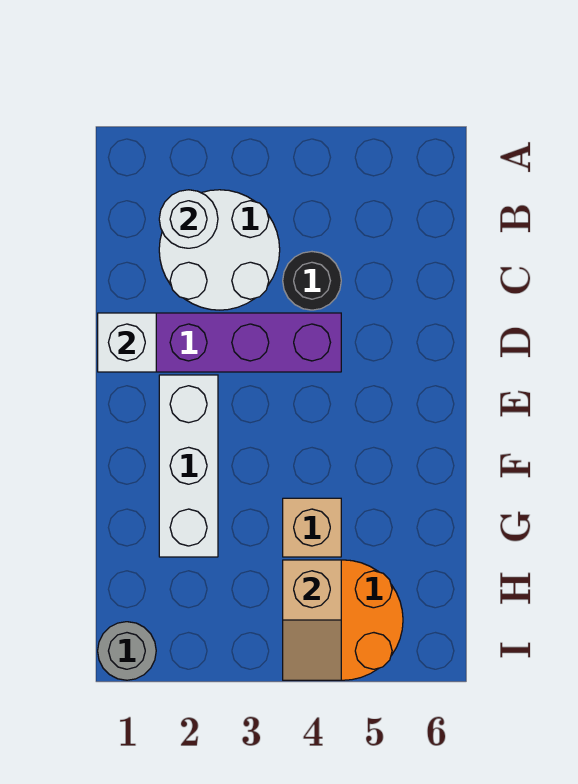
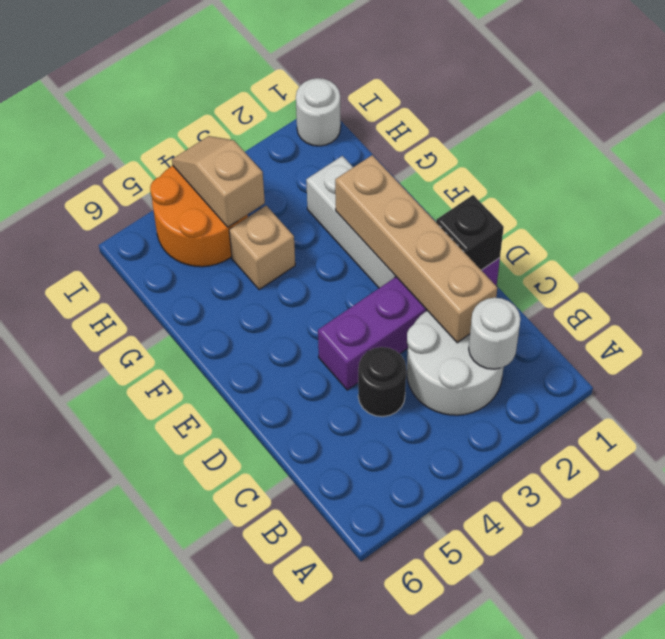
none -> tan brick C2:F2 level 2
white brick D1 level 2 -> black brick D1 level 2
grey round brick I1 level 1 -> white round brick I1 level 1

